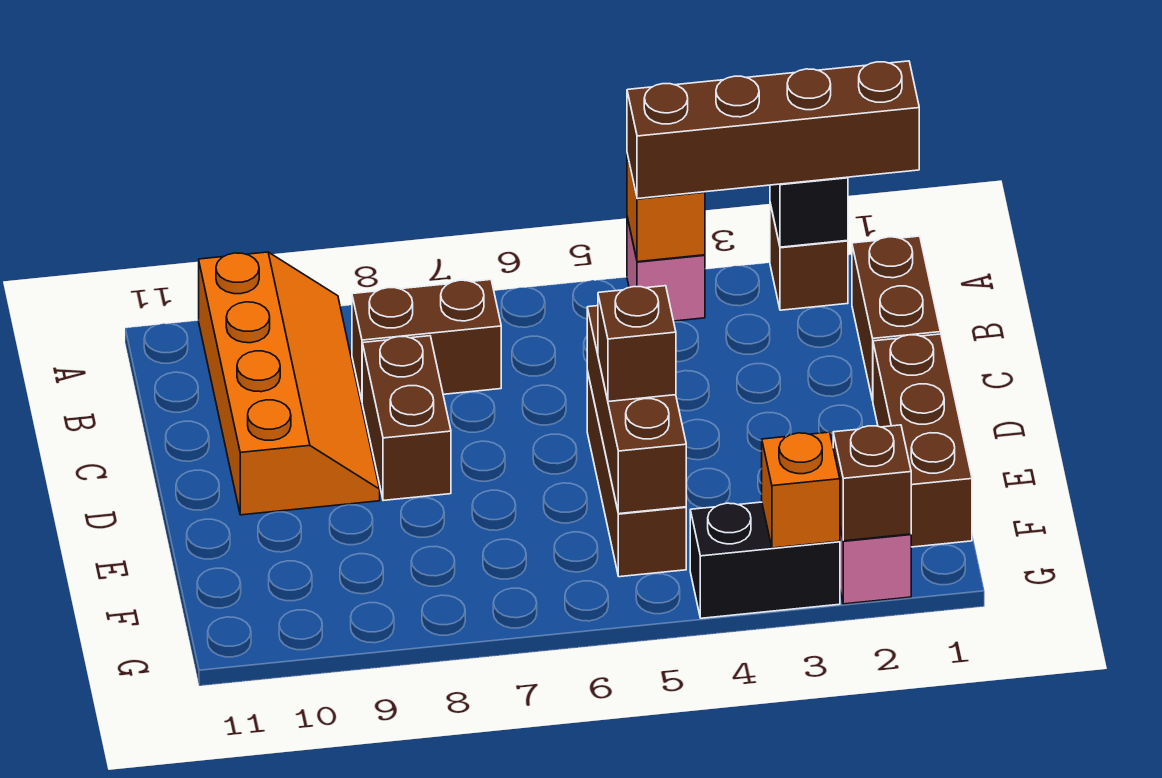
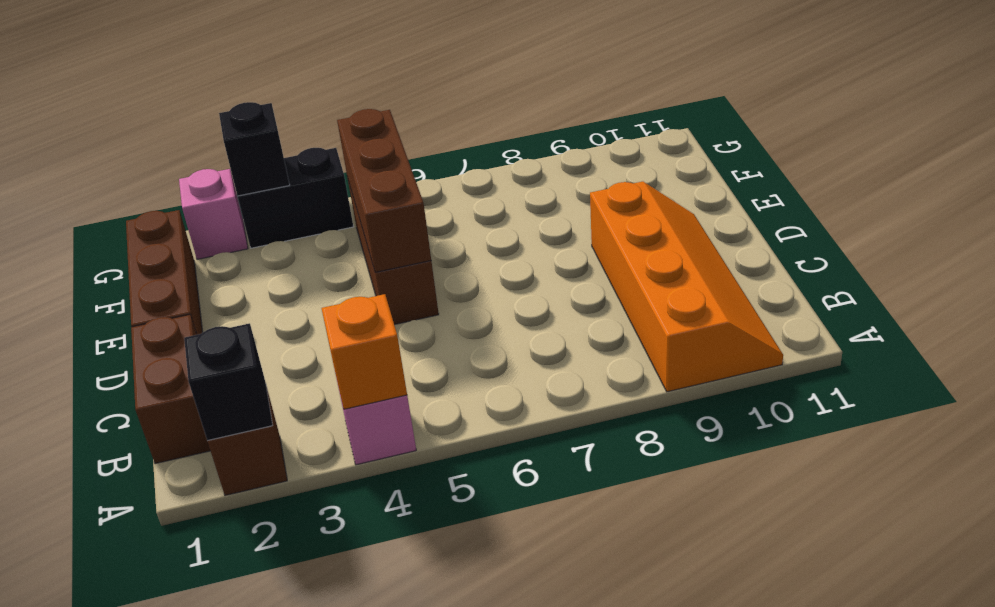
brown brick A1:A4 level 3 -> none
orange slope A9:D10 level 1 top 10 -> orange slope A9:D10 level 1 top 9
brown brick B7:B8 level 1 -> none
brown brick C8:D8 level 1 -> none
brown brick E5 level 3 -> none
brown brick G2 level 2 -> none
orange brick G3 level 2 -> black brick G3 level 2

